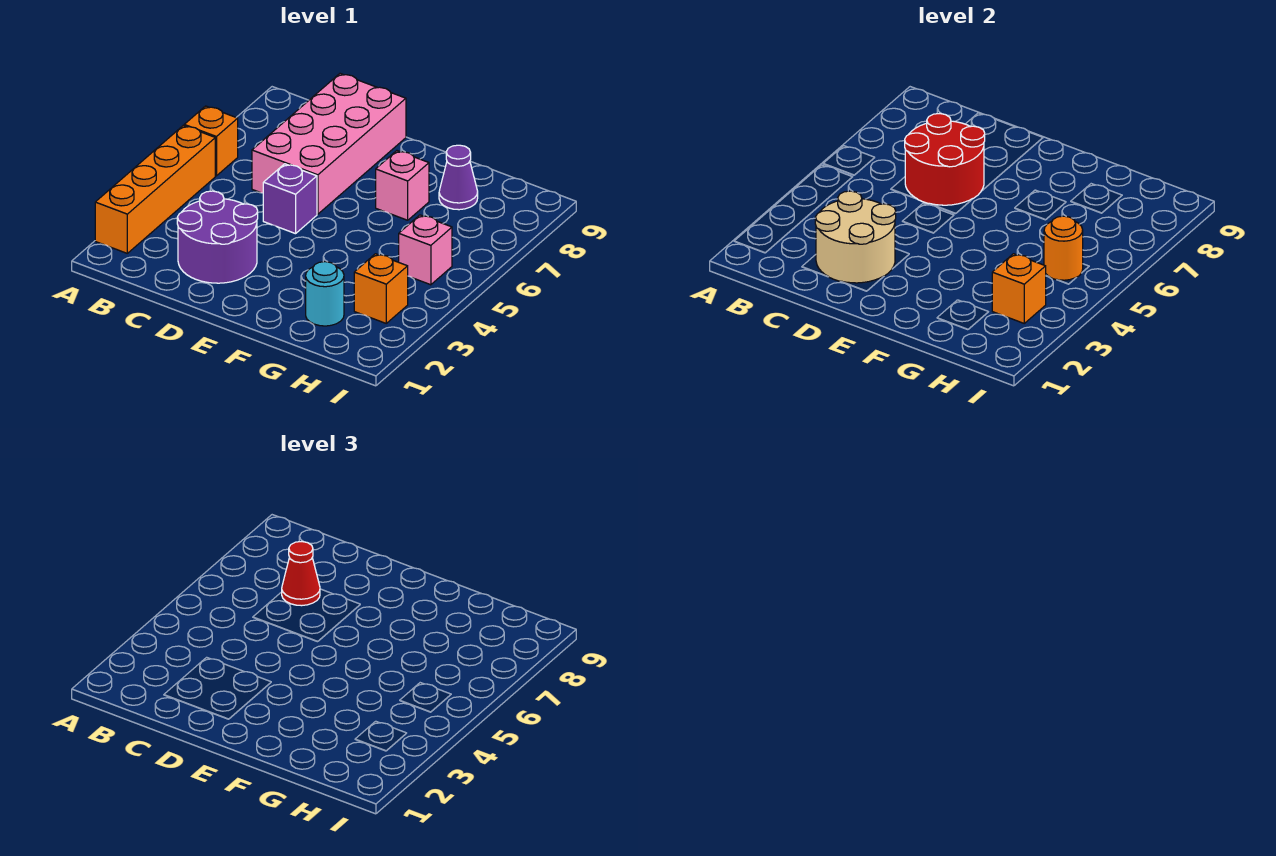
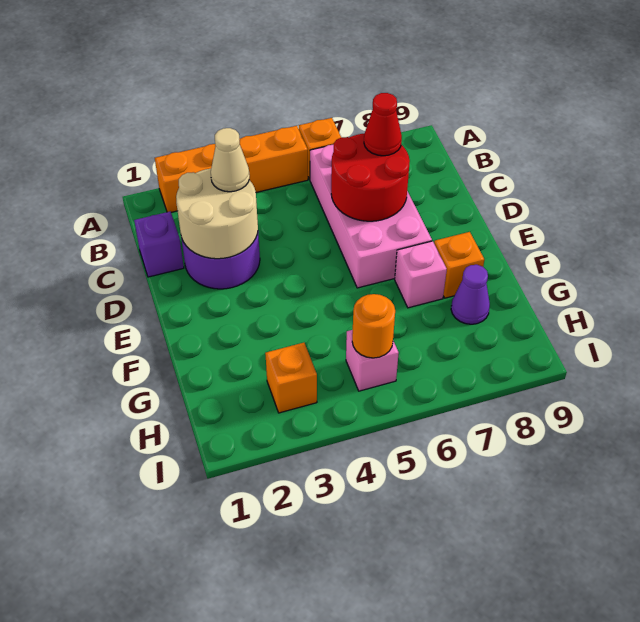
none -> tan cone C3 level 3
pink brick C6:D9 level 1 -> pink brick B6:E7 level 1
purple brick D5 level 1 -> purple brick C1 level 1
cyan round brick G2 level 1 -> none
orange brick H3 level 2 -> orange brick F8 level 1

